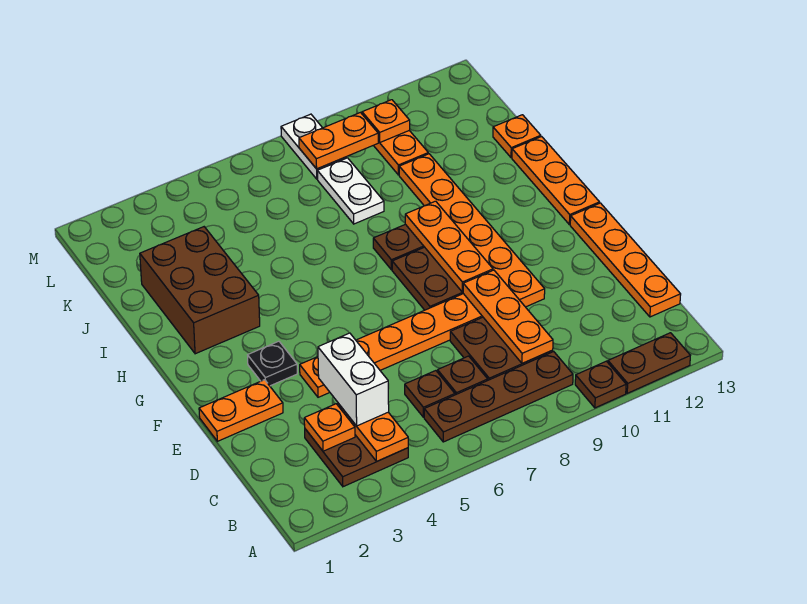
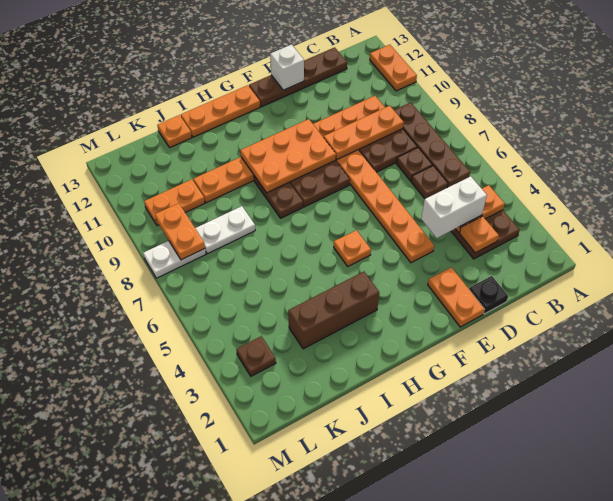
brown plate A10 level 1 -> brown plate L3 level 1
brown plate A11:A12 level 1 -> orange plate A11:A12 level 1
orange plate C13:F13 level 1 -> brown plate C13:F13 level 1
orange plate E10:J10 level 1 -> orange plate C10:J10 level 1
none -> white brick E13 level 2
black plate F3 level 1 -> black plate D1 level 1
orange plate F9:H9 level 2 -> orange plate F9:H10 level 2
brown brick H2:J3 level 1 -> brown brick H3:J3 level 1
orange plate L10 level 2 -> orange plate G5 level 1

